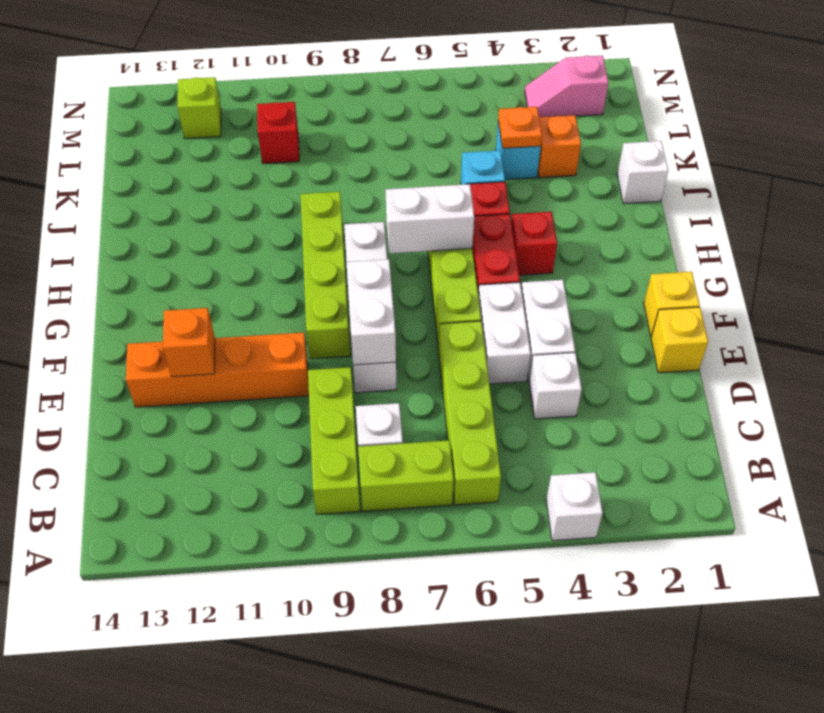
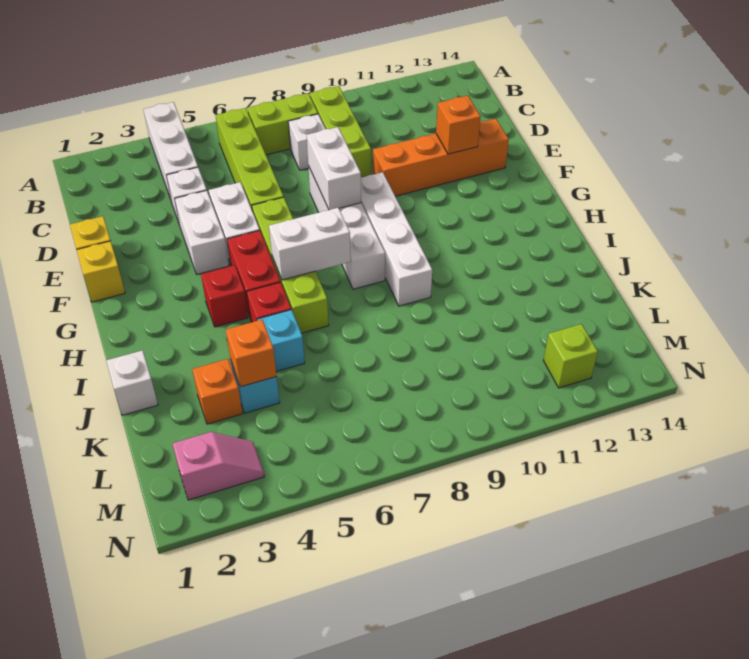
white brick A4 level 1 -> white brick A4:C4 level 1
lime brick F9:I9 level 1 -> white brick F9:I9 level 1
orange plate K4 level 2 -> orange brick K4 level 2
red brick L10 level 1 -> none

